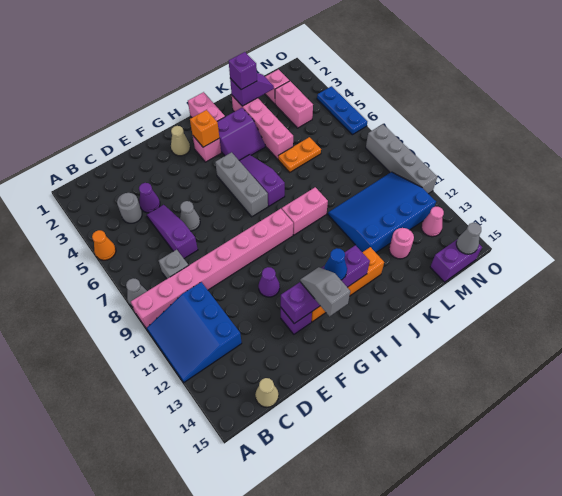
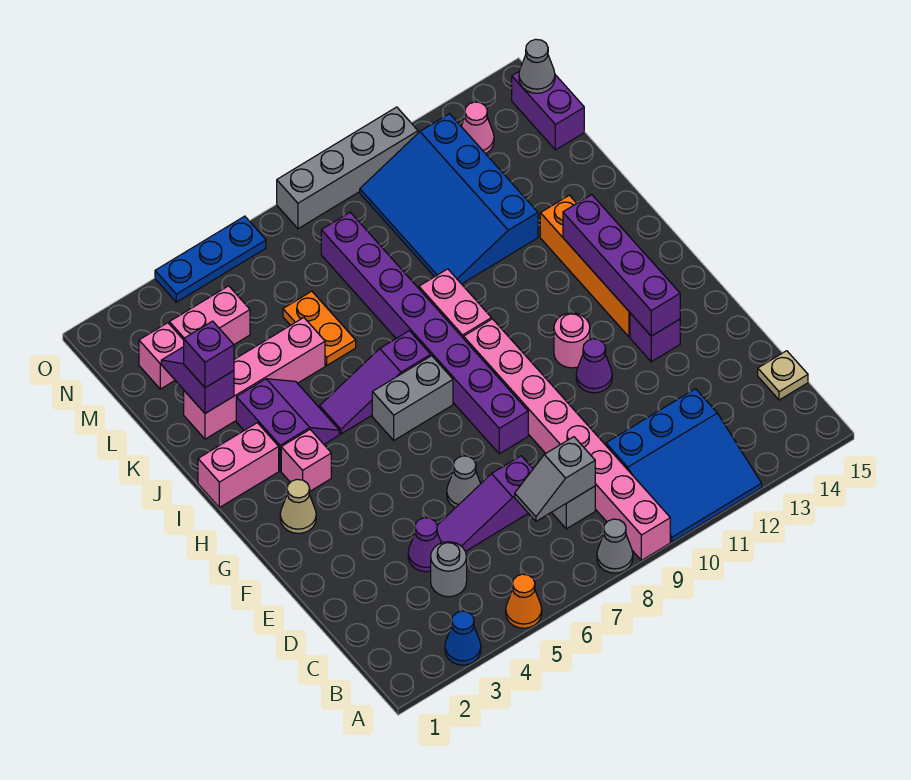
tan cone C15 level 1 -> tan plate C15 level 1
none -> purple brick F8:M8 level 1
grey slope G13:G14 level 3 top 14 -> grey slope C7:C8 level 2 top 8
orange brick H3 level 2 -> none
grey brick H5:H7 level 1 -> grey brick H6:H7 level 1
blue cone H13 level 3 -> blue cone A3 level 1
pink round brick L13 level 1 -> pink round brick G11 level 1

